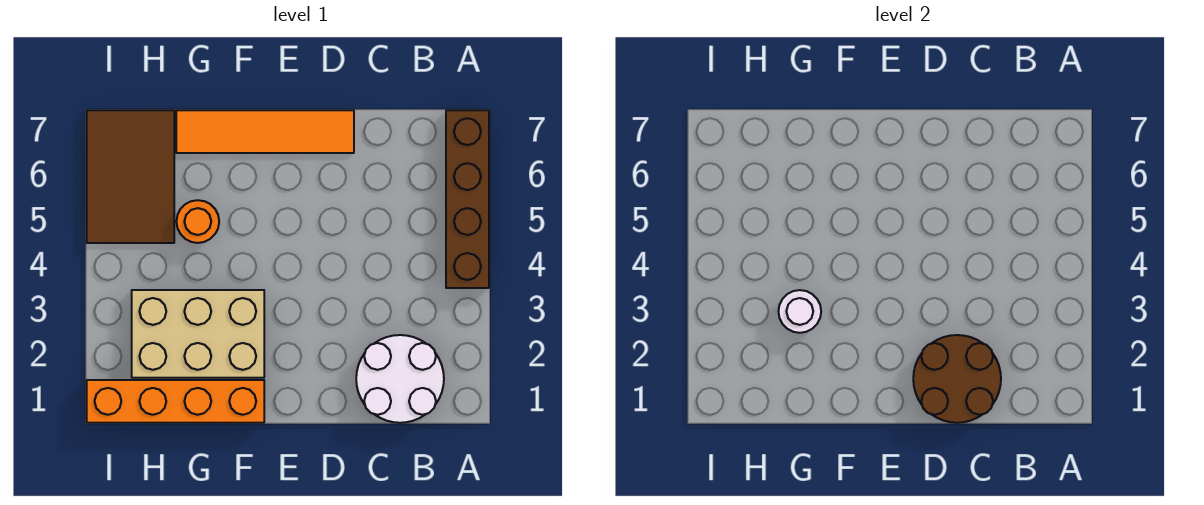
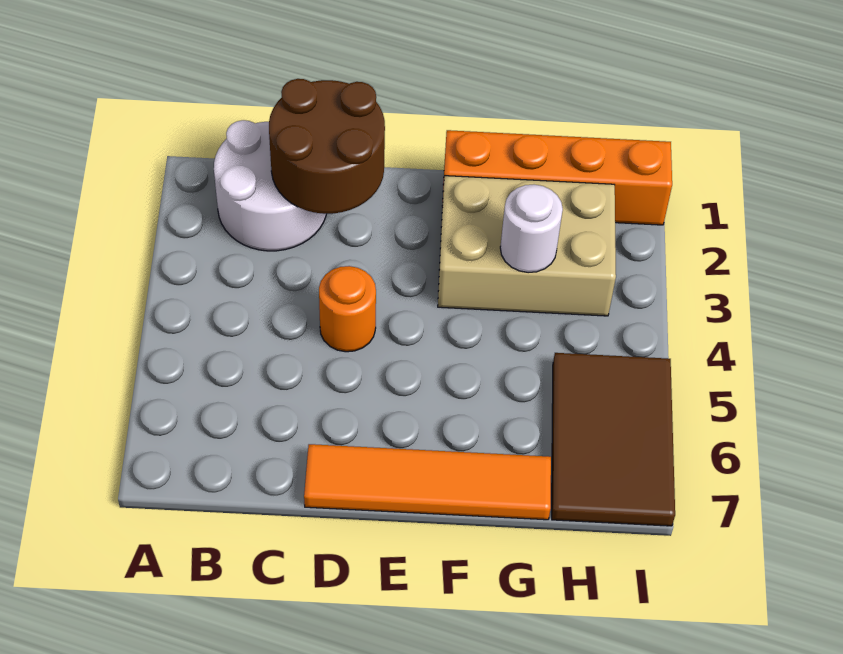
brown brick A4:A7 level 1 -> none
orange round brick G5 level 1 -> orange round brick D4 level 1

